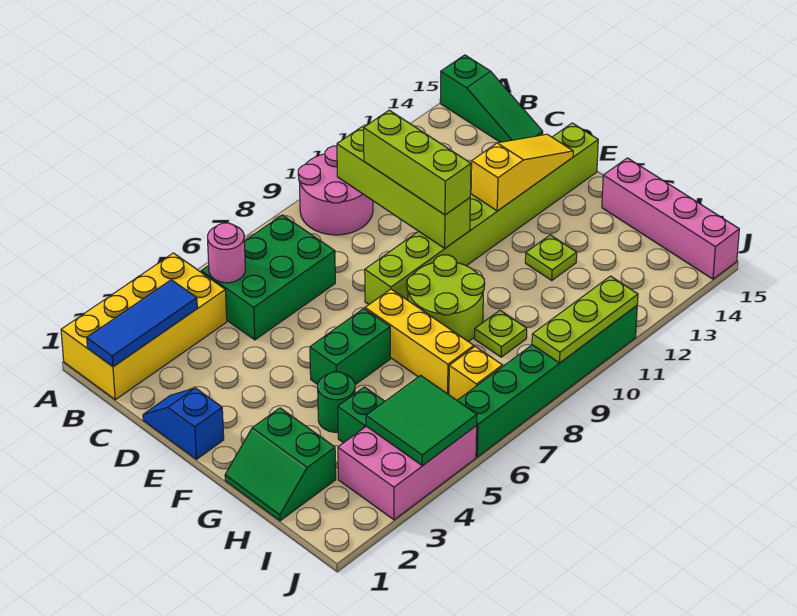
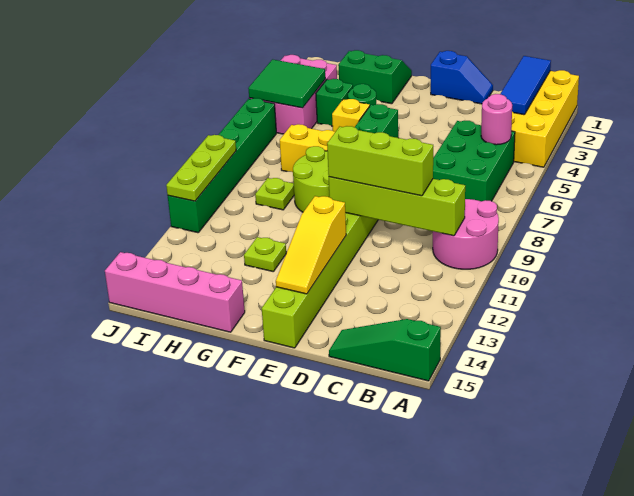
yellow brick I7 level 1 -> yellow brick G5 level 1

